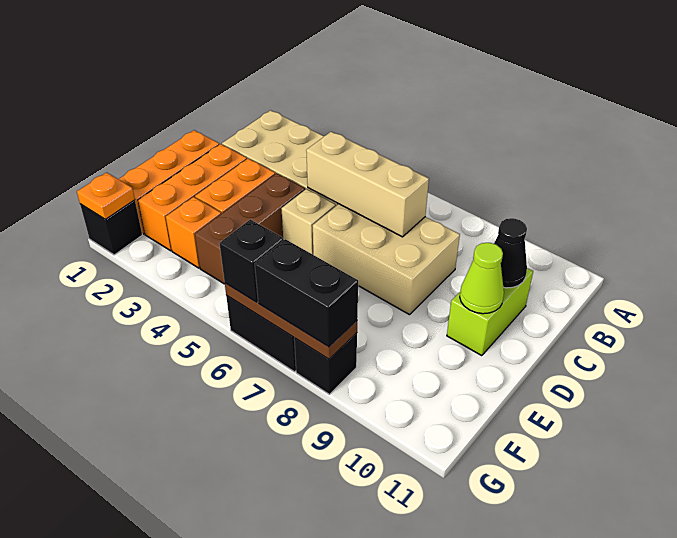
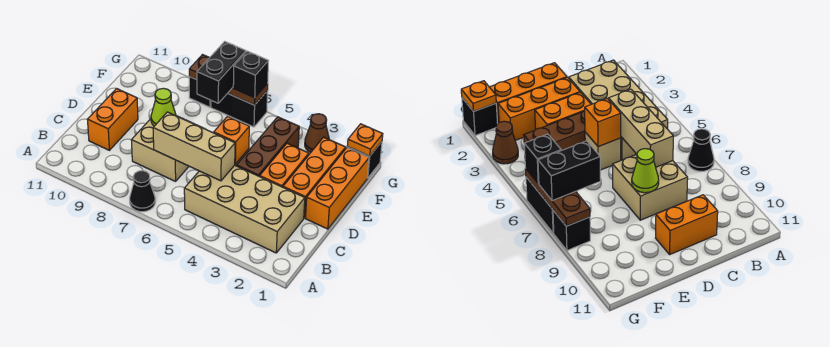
tan brick C6:D8 level 1 -> tan brick C7:D8 level 1
lime brick C10:D10 level 1 -> orange brick C10:D10 level 1
black cone C10 level 2 -> black cone A7 level 1
lime cone D10 level 2 -> lime cone D8 level 2
orange brick F3 level 1 -> orange brick D5 level 2
none -> brown cone G3 level 1
black brick G7:G8 level 3 -> black brick F7:G7 level 3

